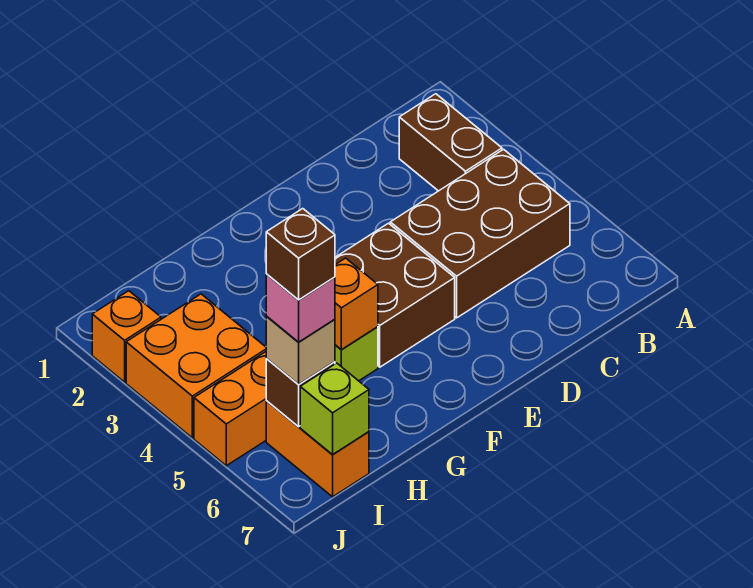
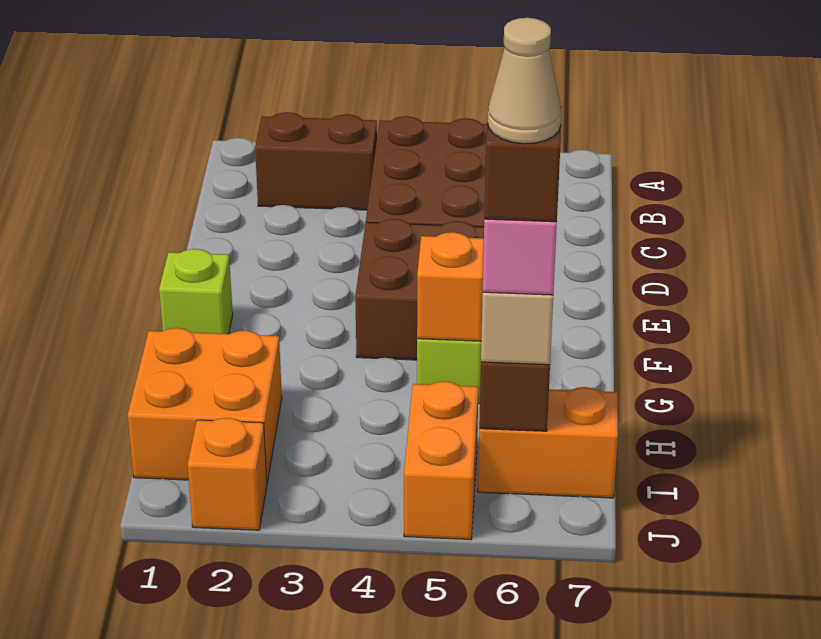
orange brick I3:J4 level 1 -> orange brick H1:I2 level 1
none -> tan cone I6 level 6
lime brick I7 level 2 -> lime brick F1 level 1

